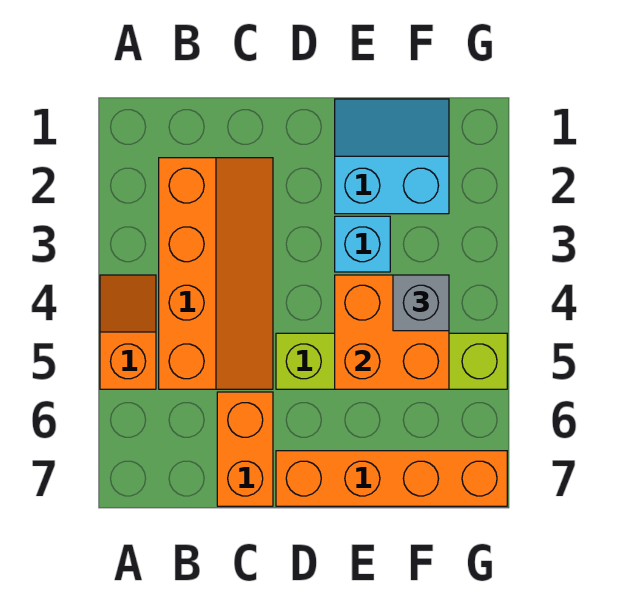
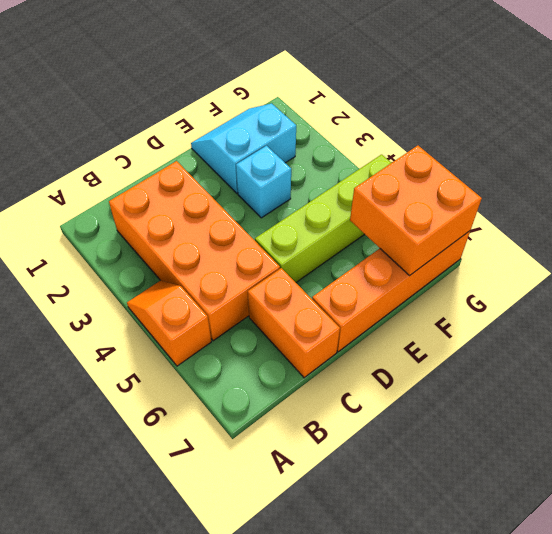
orange slope B2:C5 level 1 top B -> orange brick B2:C5 level 1
orange brick E4:F5 level 2 -> orange brick F6:G7 level 2
grey brick F4 level 3 -> none

